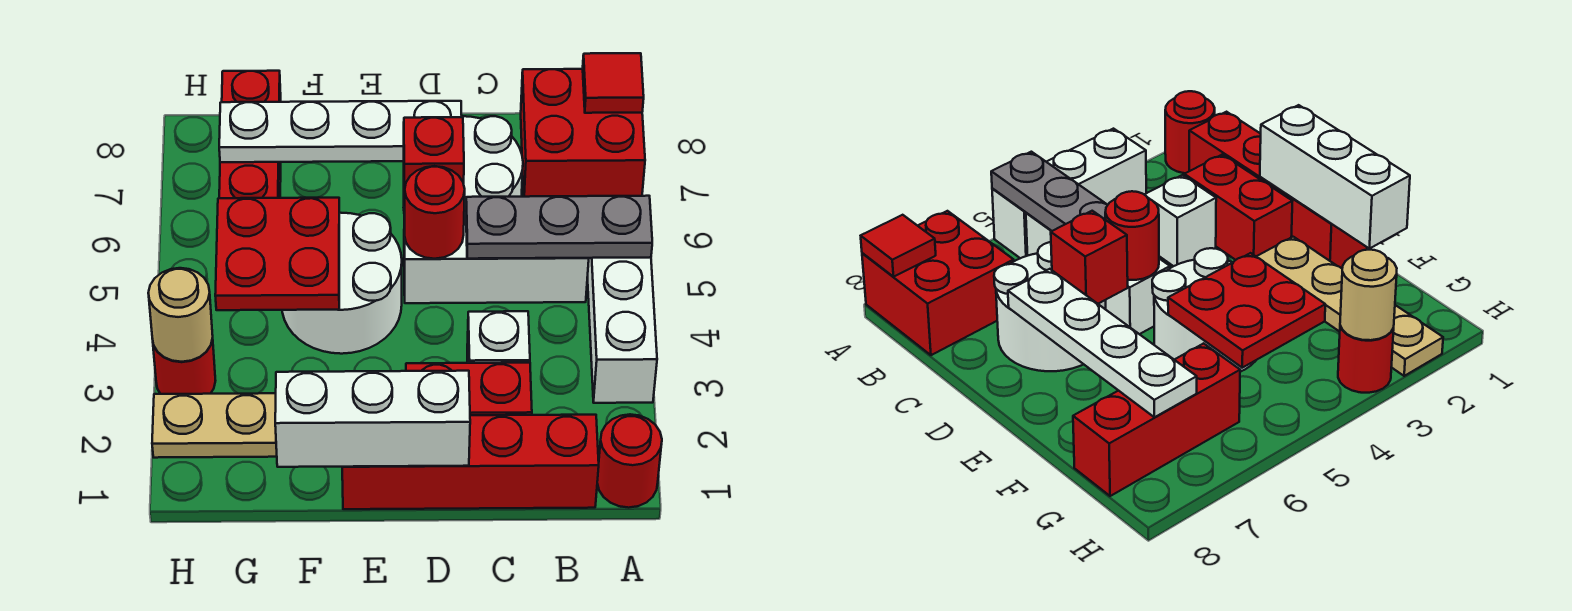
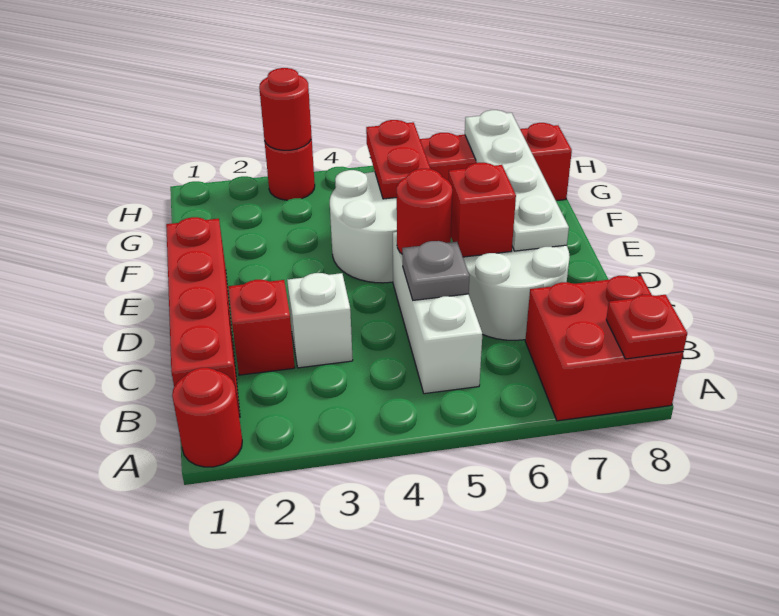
white brick A3:A5 level 1 -> none
grey plate A5:C5 level 2 -> grey plate C5 level 2
red tile A8 level 2 -> red plate A8 level 2
red brick C2:D2 level 1 -> red brick C2 level 1
white brick D1:F1 level 2 -> none
tan plate E2:H2 level 1 -> none
red plate F4:G5 level 2 -> red plate F5:G5 level 2
tan round brick H3 level 2 -> red round brick H3 level 2

